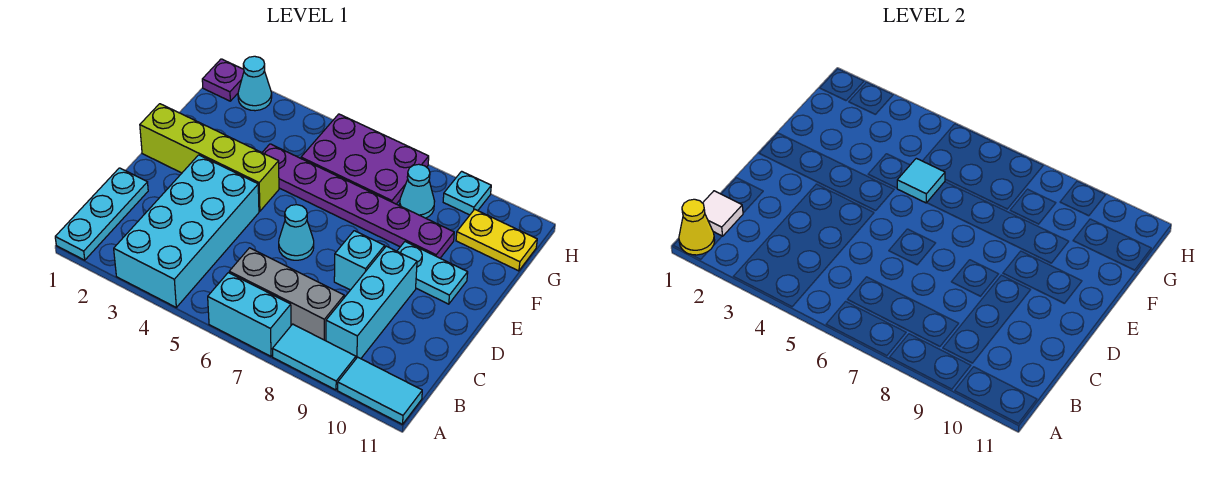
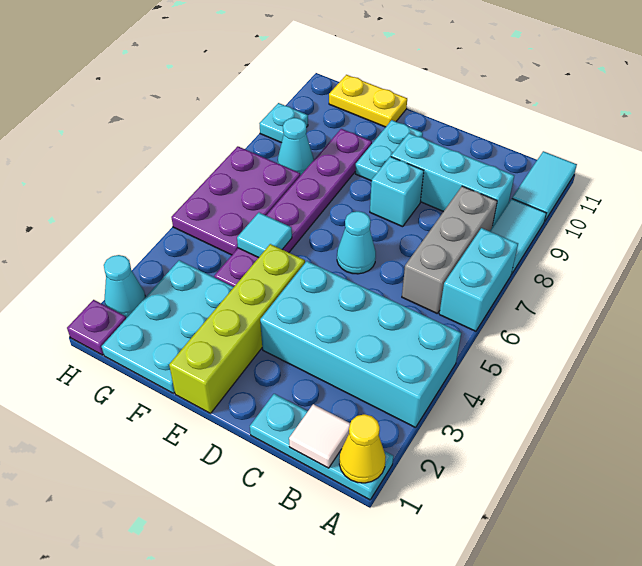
none -> cyan plate F1:G3 level 1
yellow plate G10:G11 level 1 -> yellow plate F11:G11 level 1

